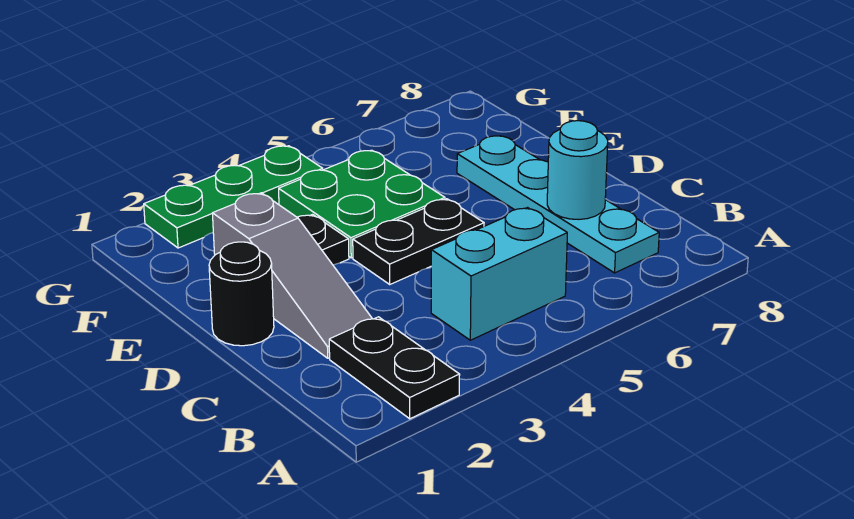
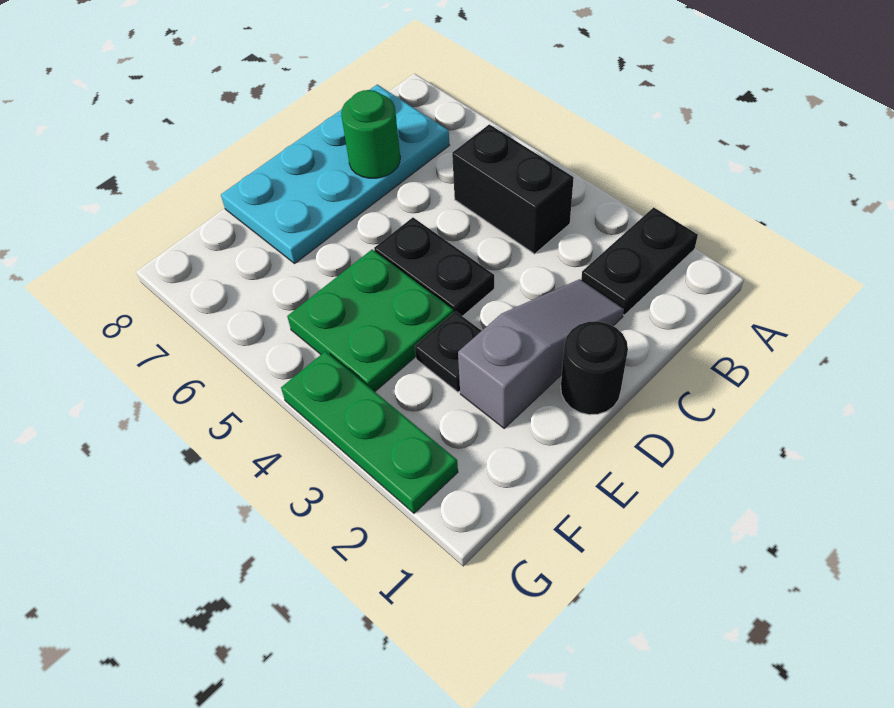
cyan brick B4:B5 level 1 -> black brick B4:B5 level 1
cyan plate B7:E7 level 1 -> cyan plate B7:E8 level 1
cyan round brick C7 level 2 -> green round brick C7 level 2

